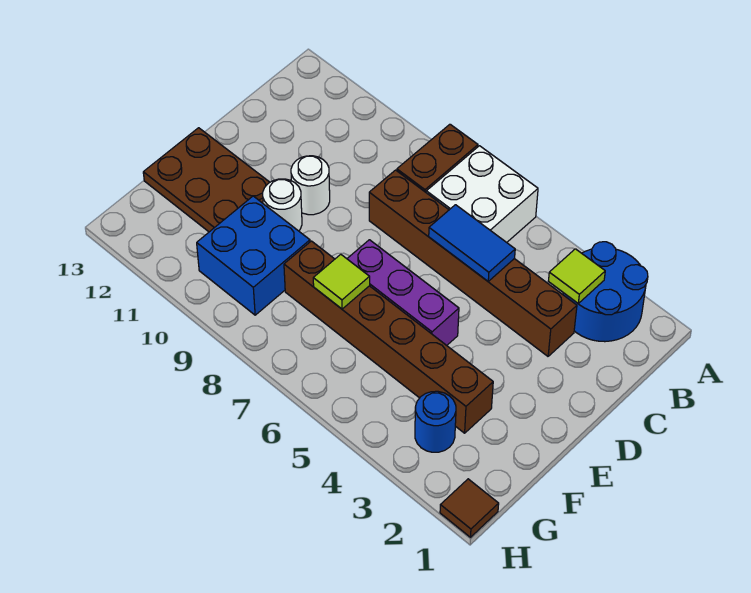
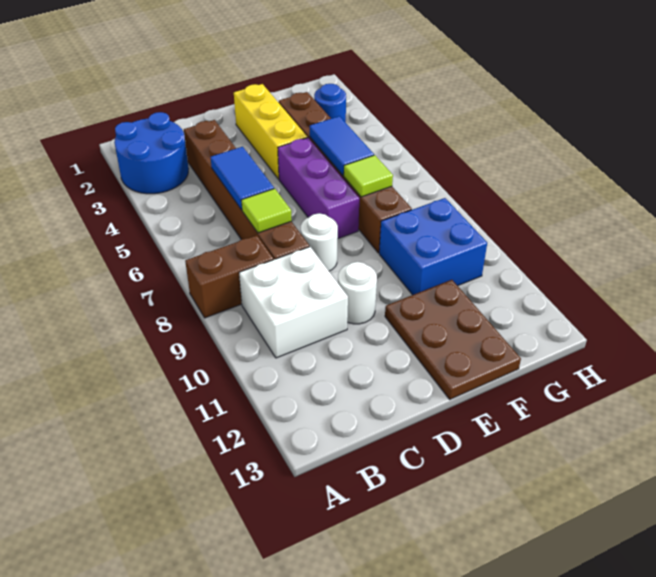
white brick A6:B7 level 1 -> white brick B9:C10 level 1
lime tile B3 level 2 -> lime tile C7 level 2
none -> yellow brick E2:E4 level 1
white round brick E10 level 1 -> white round brick D8 level 1
none -> blue tile F5:F6 level 2
brown tile H1 level 1 -> none

